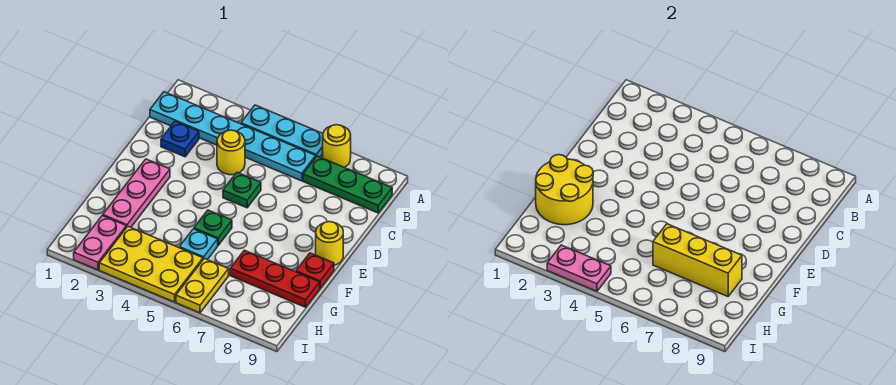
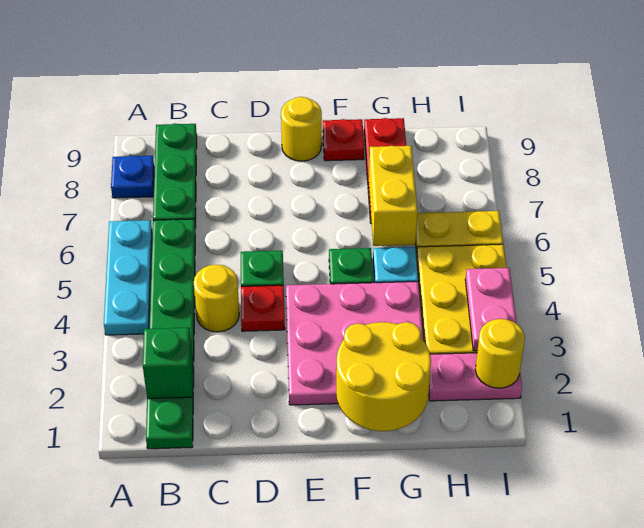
yellow round brick A7 level 1 -> yellow round brick I2 level 2
cyan plate B1:B6 level 1 -> green plate B1:B6 level 1
none -> green brick B2 level 2
blue plate C2 level 1 -> blue plate A8 level 1
none -> red plate D4 level 1
pink plate E2:G2 level 1 -> pink plate E2:G4 level 1
yellow brick G6:G8 level 2 -> yellow brick G6:G7 level 2

